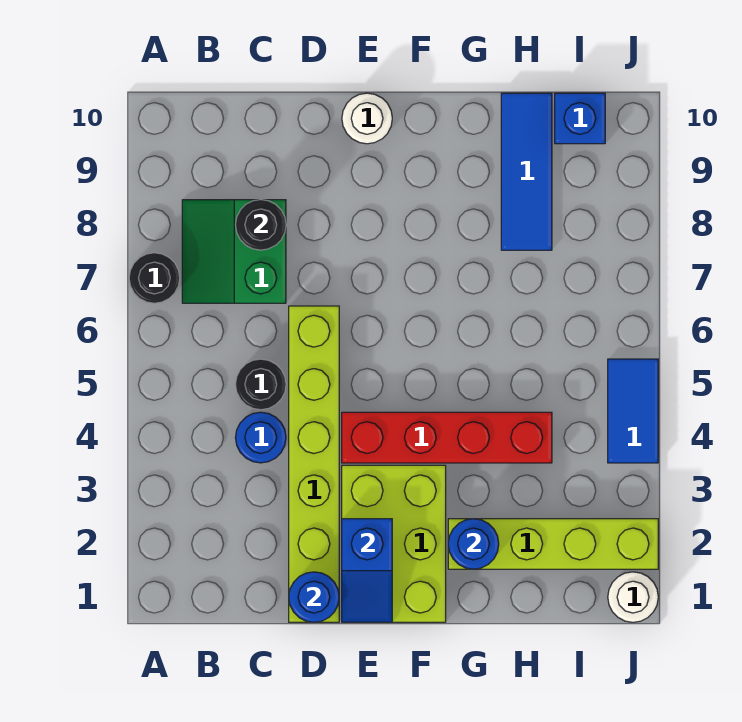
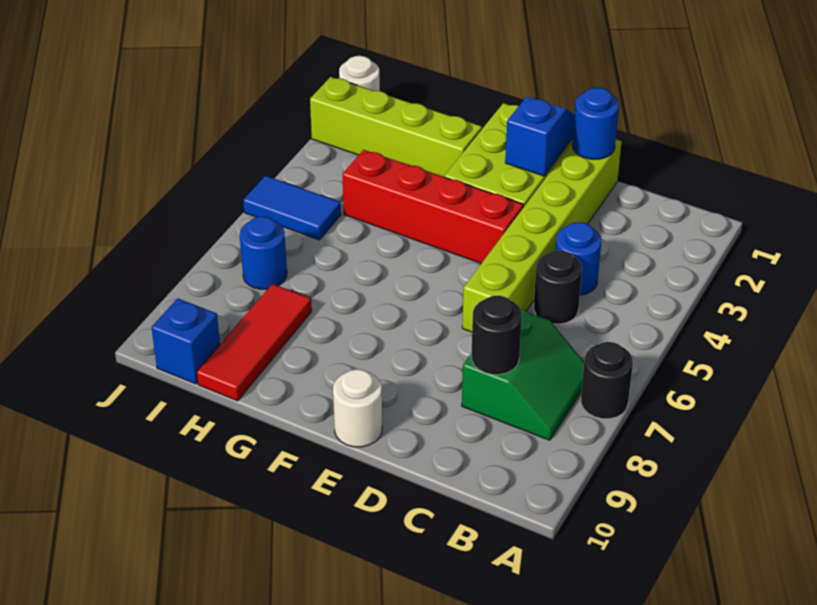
blue round brick G2 level 2 -> blue round brick I7 level 1
blue tile H8:H10 level 1 -> red tile H8:H10 level 1
blue tile J4:J5 level 1 -> blue tile I5:J5 level 1

